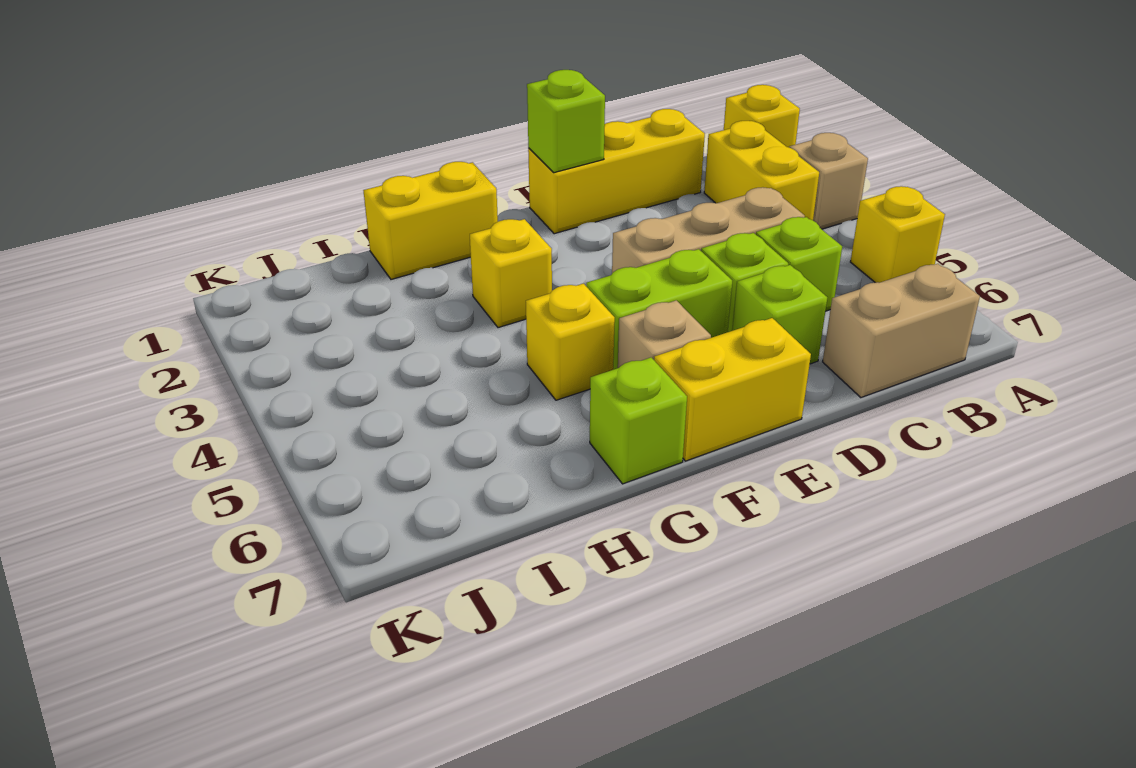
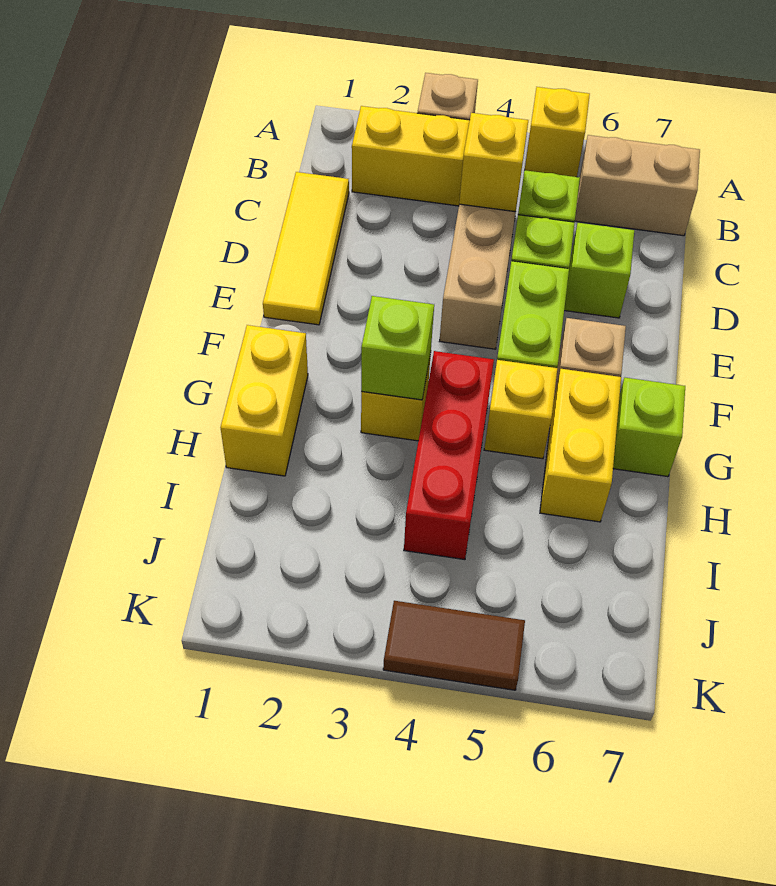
yellow brick A1 level 1 -> yellow brick C4 level 2
tan brick B7:C7 level 1 -> tan brick B6:B7 level 1
yellow brick C1:E1 level 1 -> yellow tile C1:E1 level 1
lime brick E1 level 2 -> lime brick G3 level 2
yellow brick E7:F7 level 1 -> yellow brick G6:H6 level 1
none -> red brick G4:I4 level 1
none -> brown tile K4:K5 level 1

